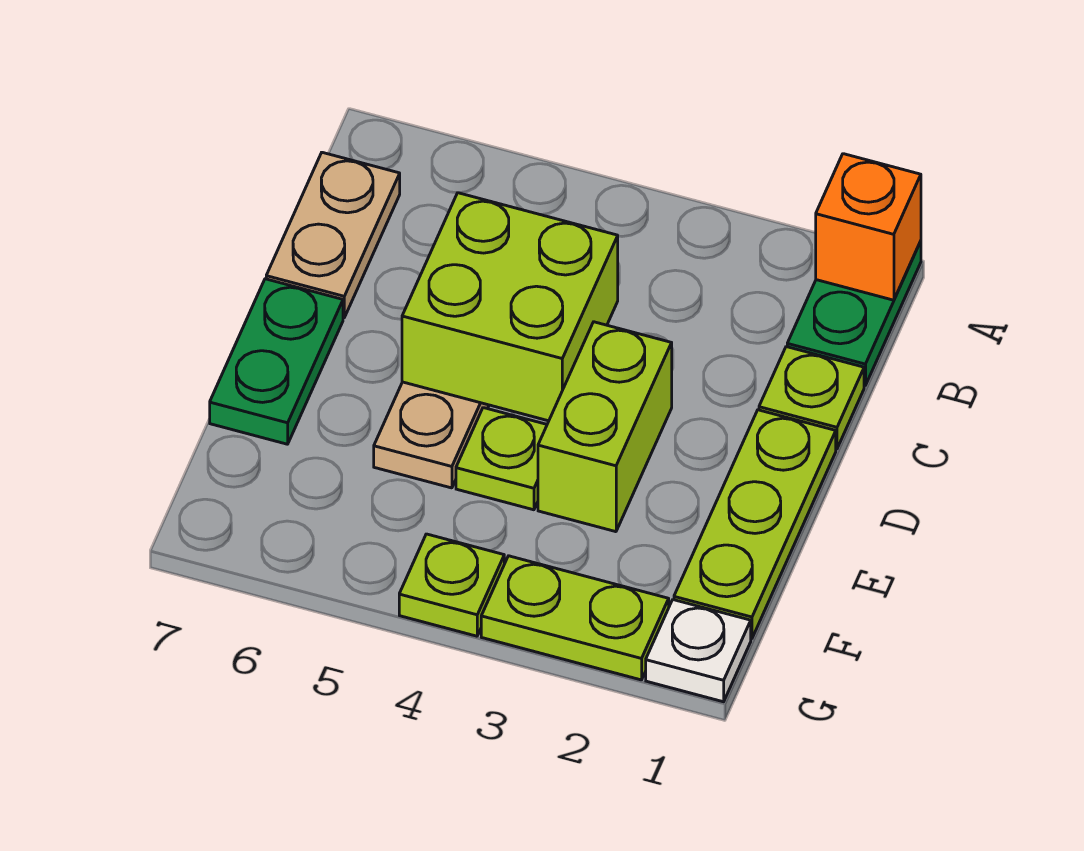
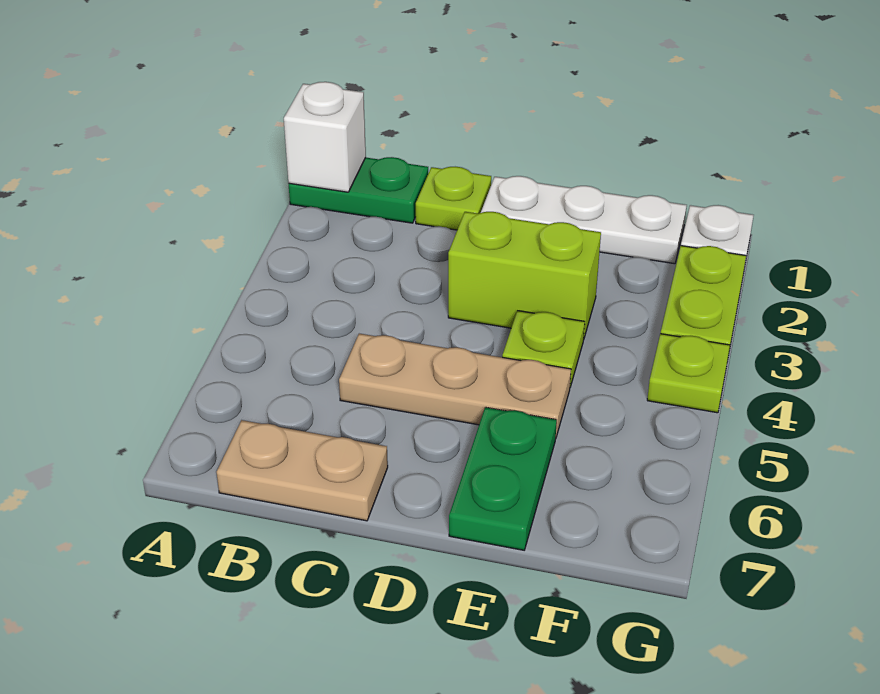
orange brick A1 level 2 -> white brick A1 level 2
lime brick C4:D5 level 2 -> none
lime plate D1:F1 level 1 -> white plate D1:F1 level 1
green plate D7:E7 level 1 -> green plate E6:E7 level 1

